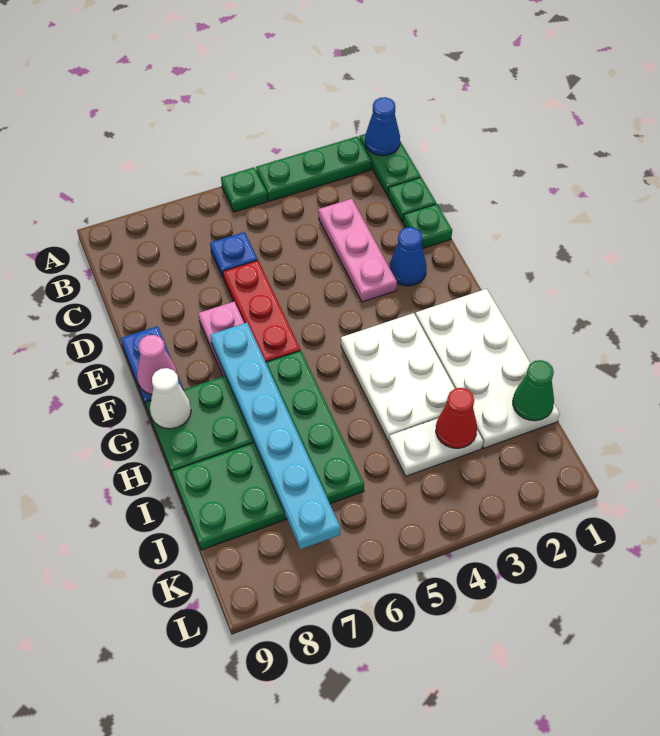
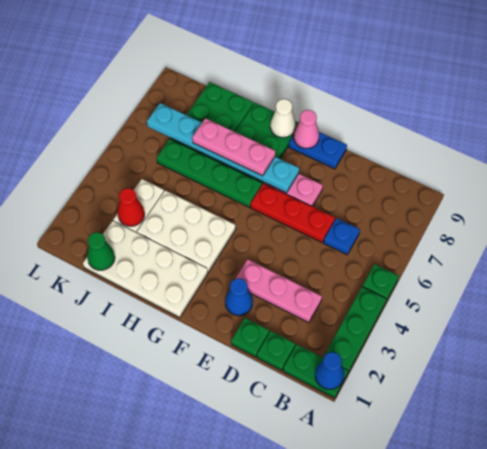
none -> pink plate G7:I7 level 3

